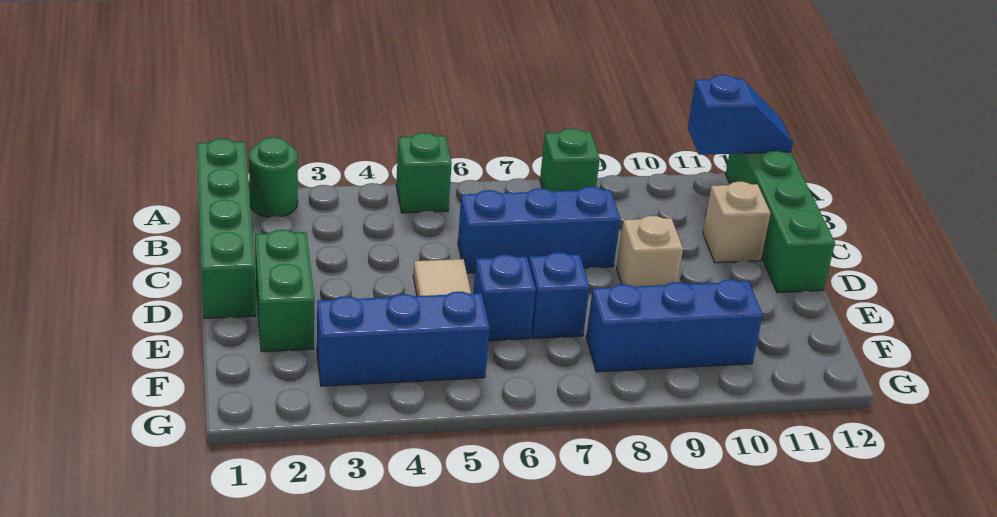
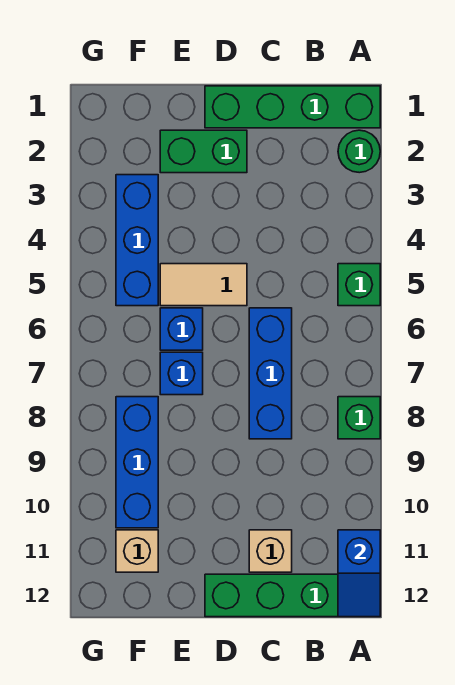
tan brick D9 level 1 -> tan brick F11 level 1

